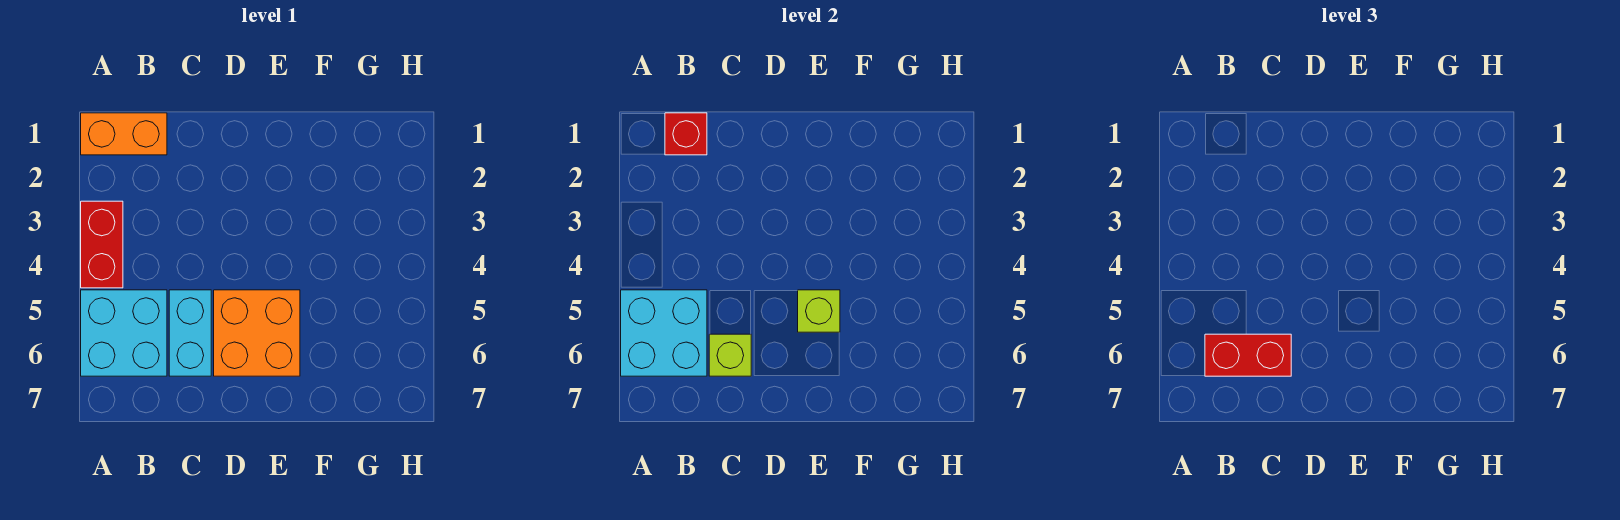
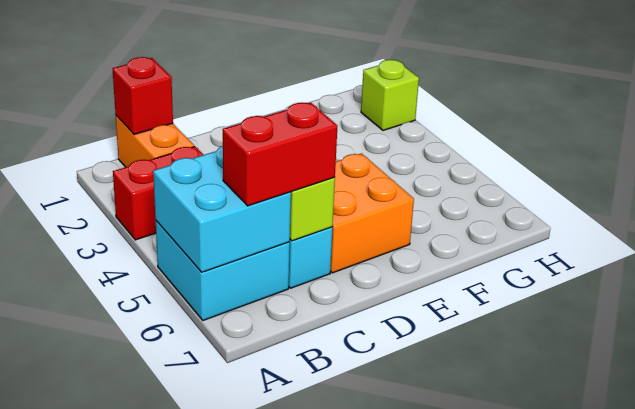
orange brick A1:B1 level 1 -> orange brick B1:B2 level 1
red brick A3:A4 level 1 -> red brick A3:B3 level 1
lime brick E5 level 2 -> lime brick H2 level 1

